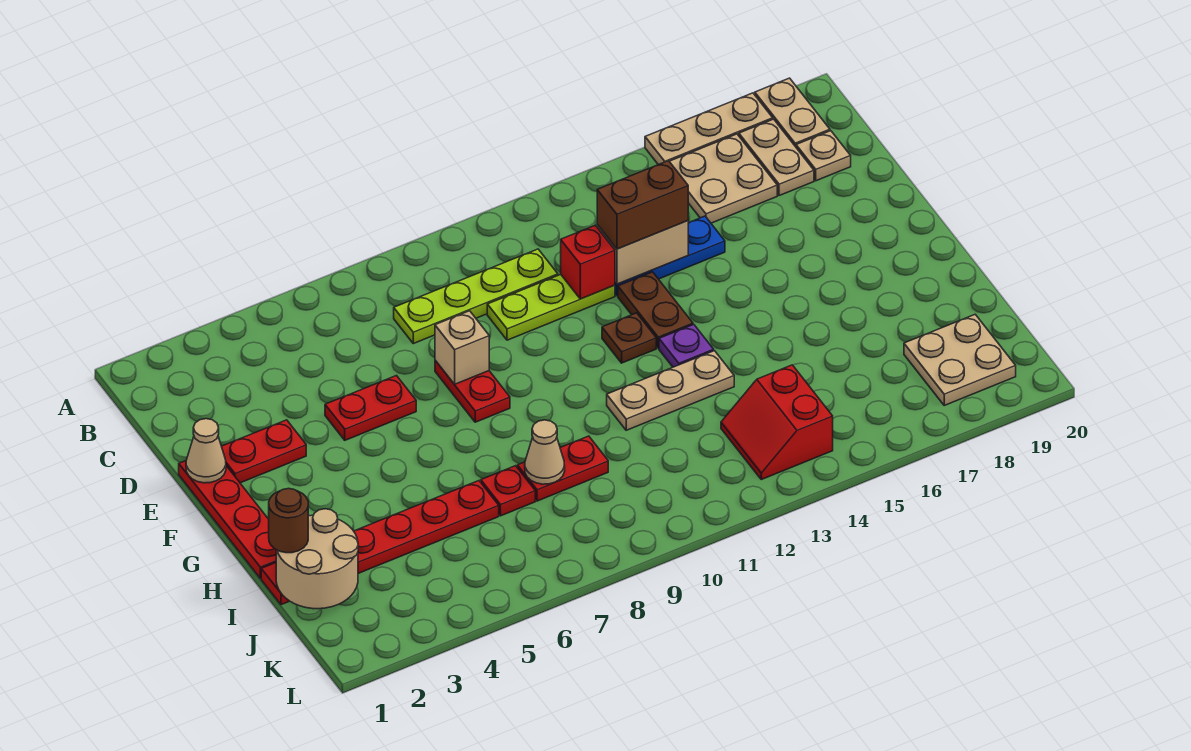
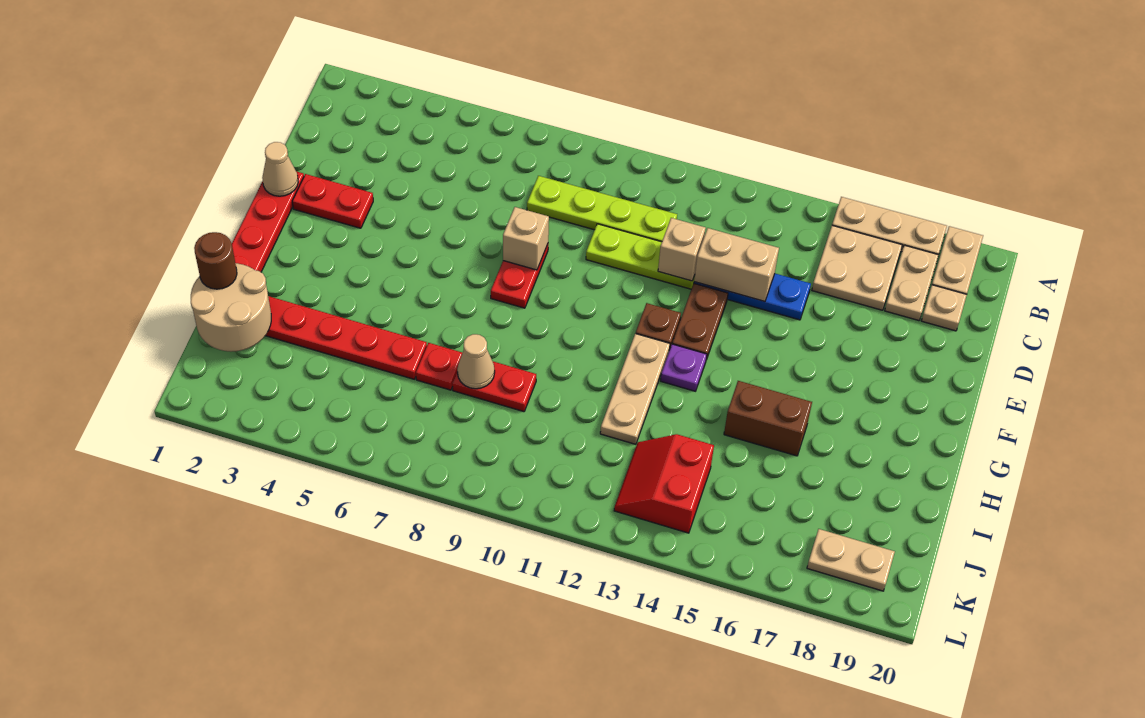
red brick D12 level 2 -> tan brick D12 level 2
brown brick D13:D14 level 3 -> brown brick H15:H16 level 1
red plate E5:E6 level 1 -> none
tan plate H11:H13 level 1 -> tan plate G12:I12 level 1
tan plate J18:K19 level 1 -> tan plate K18:K19 level 1

